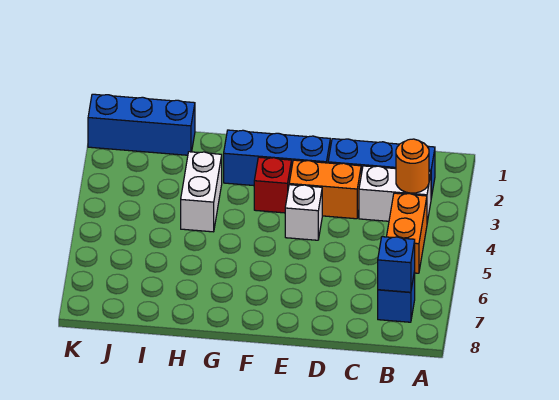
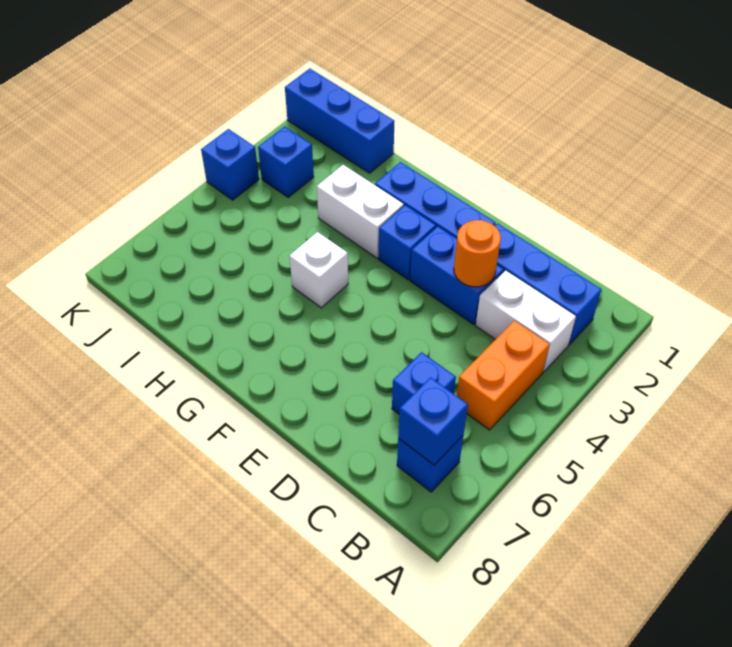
orange round brick B3 level 2 -> orange round brick D3 level 2
none -> blue brick C6 level 1
orange brick D3:E3 level 1 -> blue brick D3:E3 level 1
white brick E4 level 1 -> white brick G5 level 1
red brick F3 level 1 -> blue brick F3 level 1
white brick H3:H4 level 1 -> white brick G3:H3 level 1
none -> blue brick J3 level 1
none -> blue brick K4 level 1

